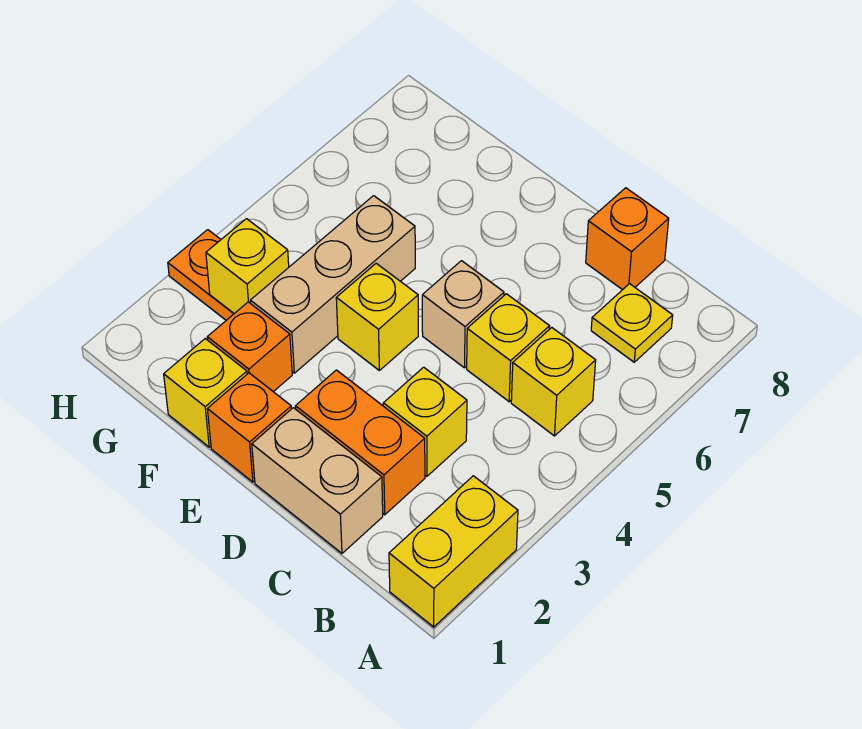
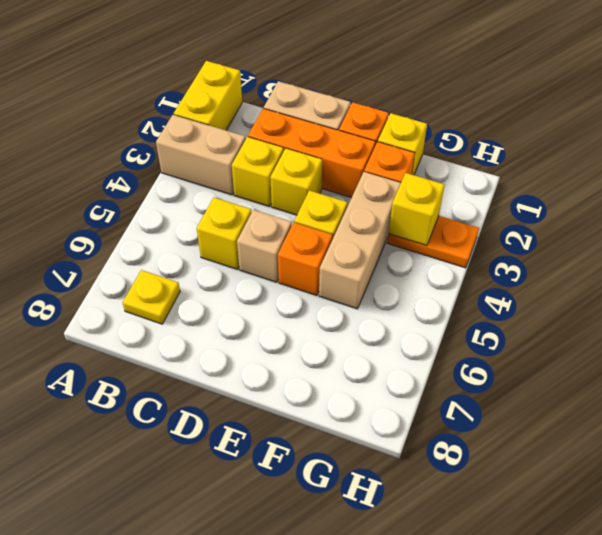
none -> tan brick A3:B3 level 1
yellow brick B5 level 1 -> yellow brick D3 level 1
orange brick C2:D2 level 1 -> orange brick C2:E2 level 1
orange brick C8 level 1 -> orange brick E5 level 1

